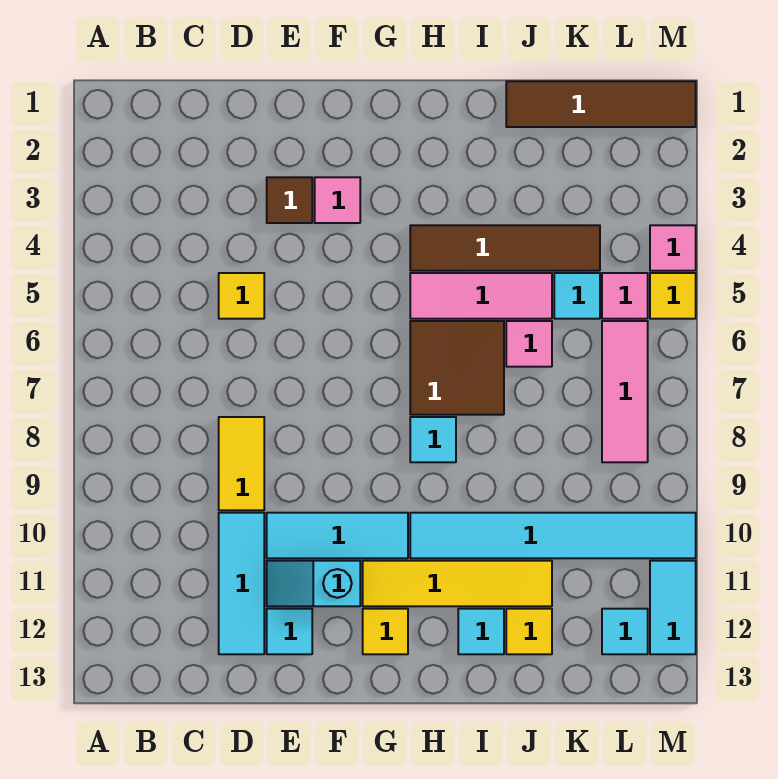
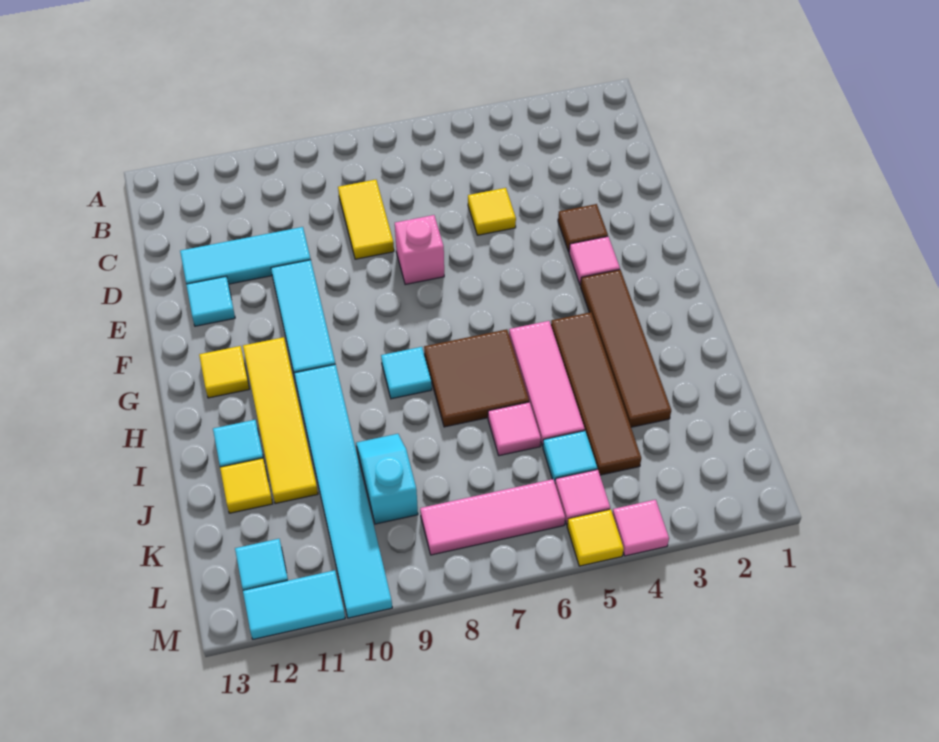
yellow tile D8:D9 level 1 -> yellow tile C8:D8 level 1
none -> pink brick E7 level 1
cyan slope E11:F11 level 1 top F -> cyan slope J9:K9 level 1 top K
brown tile J1:M1 level 1 -> brown tile G3:J3 level 1

